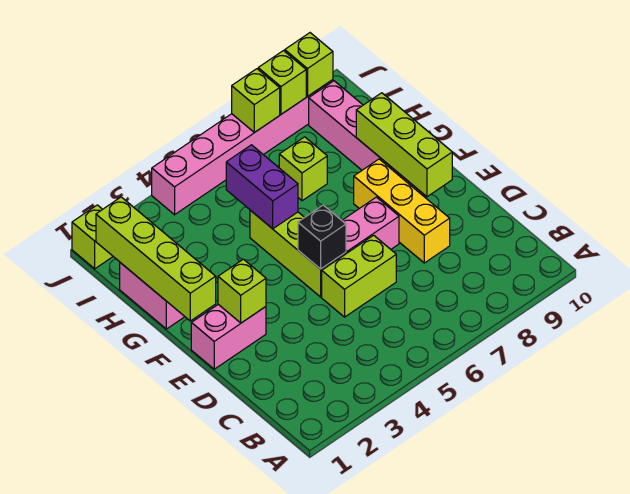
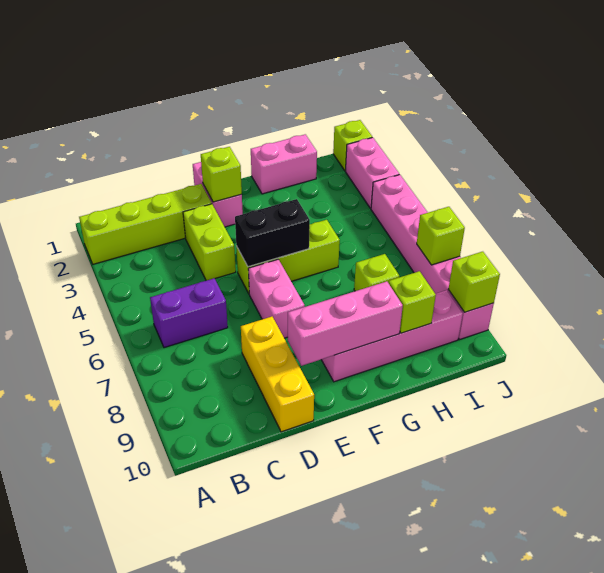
lime brick D5:D6 level 1 -> lime brick D3:D4 level 1
yellow brick D8:F8 level 1 -> yellow brick D8:D10 level 1
black brick E5 level 2 -> black brick E5:F5 level 2
lime brick E9:G9 level 2 -> pink brick E9:G9 level 2
lime brick F1:I1 level 2 -> lime brick A2:D2 level 1
purple brick G5:H5 level 2 -> purple brick B6:C6 level 1
none -> pink brick J2:J3 level 1
lime brick J8 level 2 -> lime brick H9 level 2

